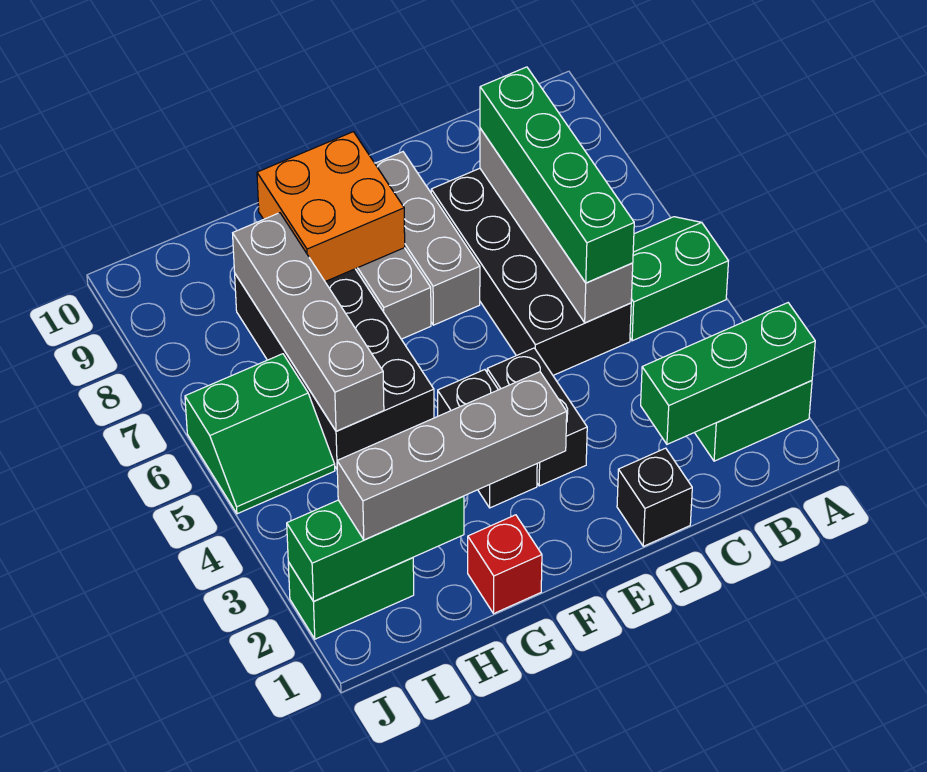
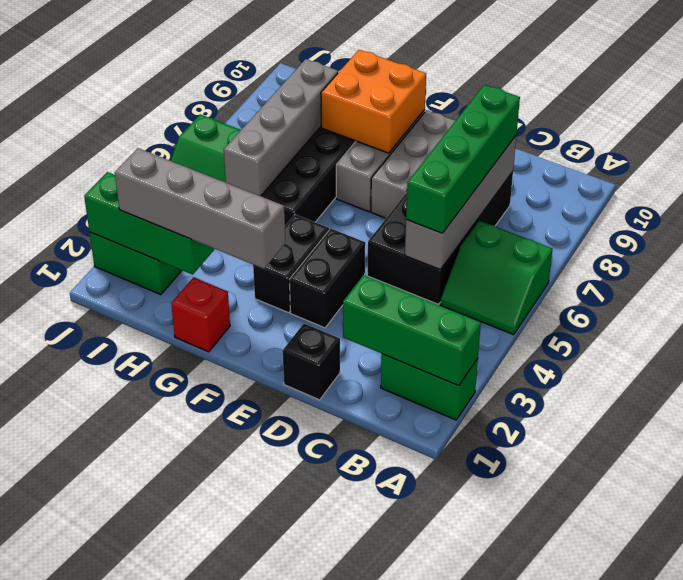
green slope A5:B6 level 1 top 5 -> green slope A5:B6 level 1 top 6

